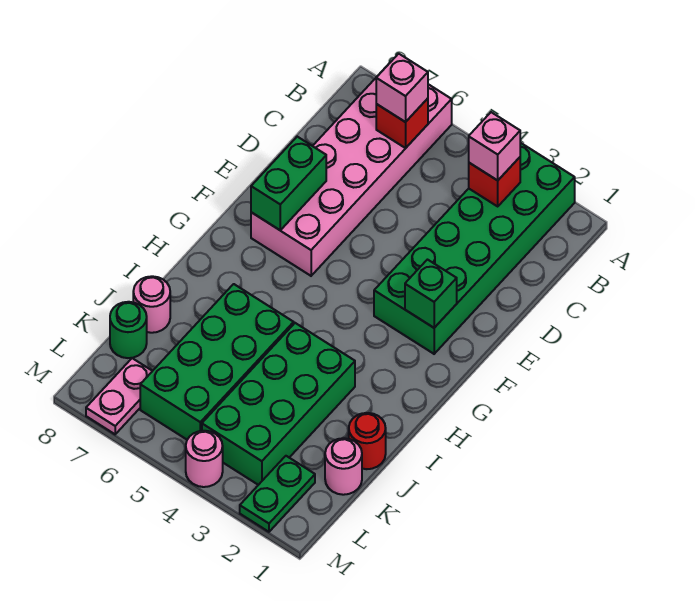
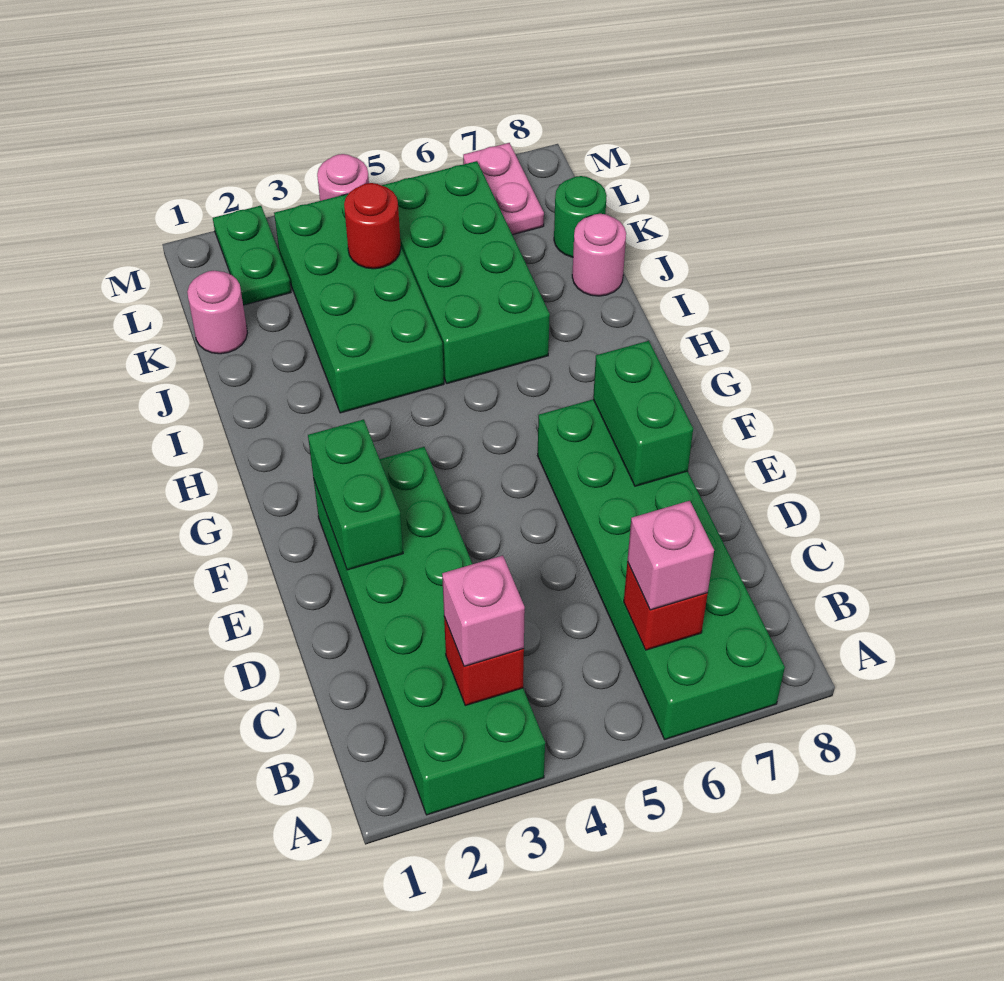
pink brick A6:F7 level 1 -> green brick A6:F7 level 1
green brick F2 level 2 -> green brick E2:F2 level 2
red round brick J1 level 1 -> red round brick K4 level 2

